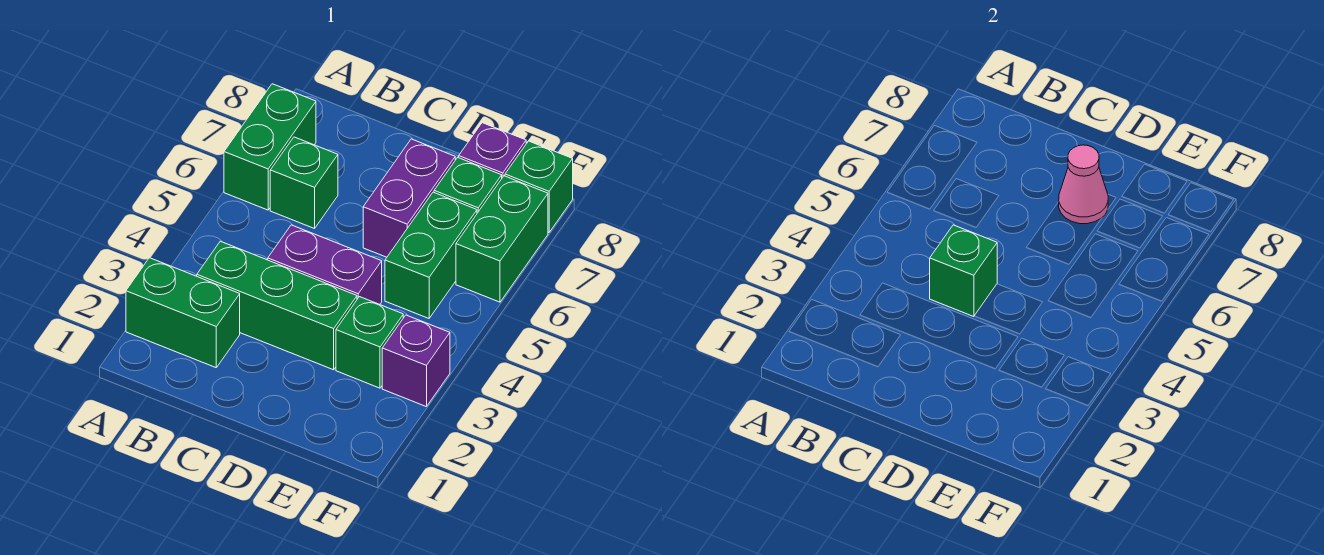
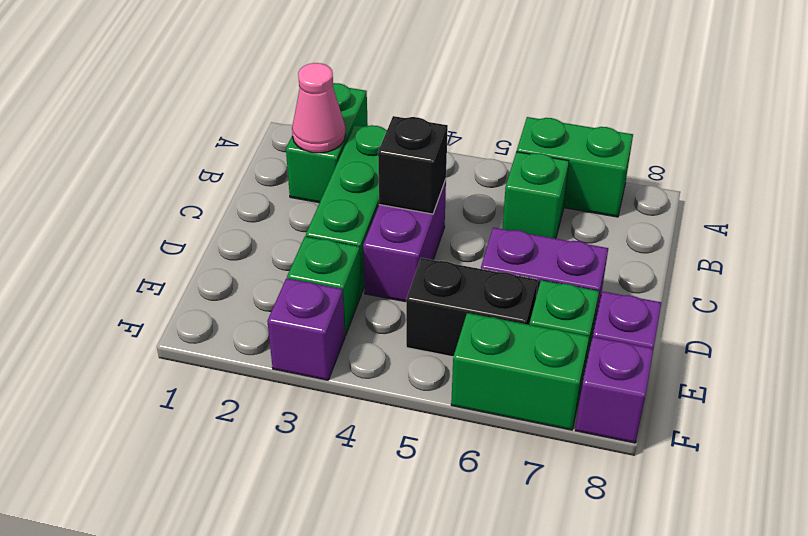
green brick C4 level 2 -> black brick C4 level 2
pink cone D7 level 2 -> pink cone B2 level 2
green brick E5:E6 level 1 -> black brick E5:E6 level 1
green brick F8 level 1 -> purple brick F8 level 1

